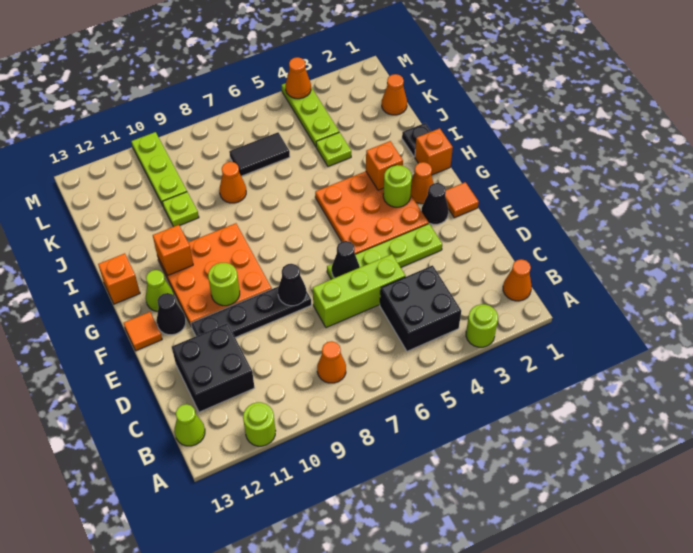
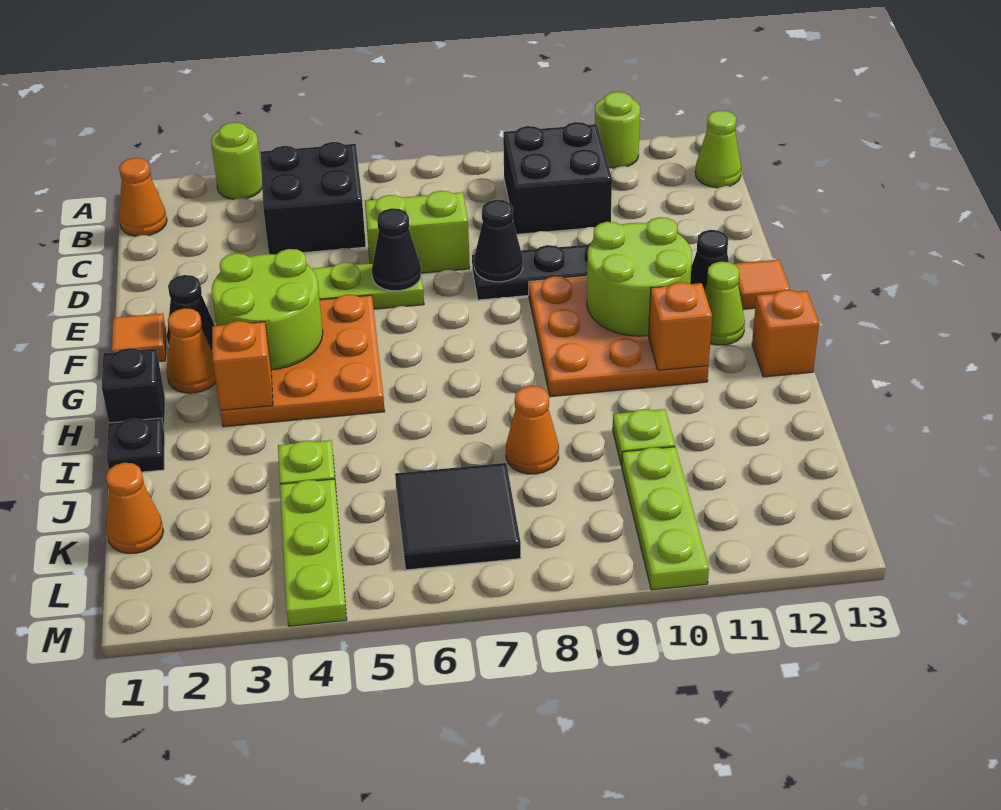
orange cone B8 level 1 -> none
black brick C11:D12 level 1 -> black brick B9:C10 level 1
lime brick D5:D7 level 1 -> lime brick D6:D7 level 1
lime round brick F10 level 2 -> lime round brick F10:G11 level 2
lime round brick G3 level 2 -> lime round brick F3:G4 level 2
orange brick H1 level 1 -> black brick H1 level 1
black tile K6:K7 level 1 -> black tile K6:L7 level 1
orange cone M4 level 2 -> none

